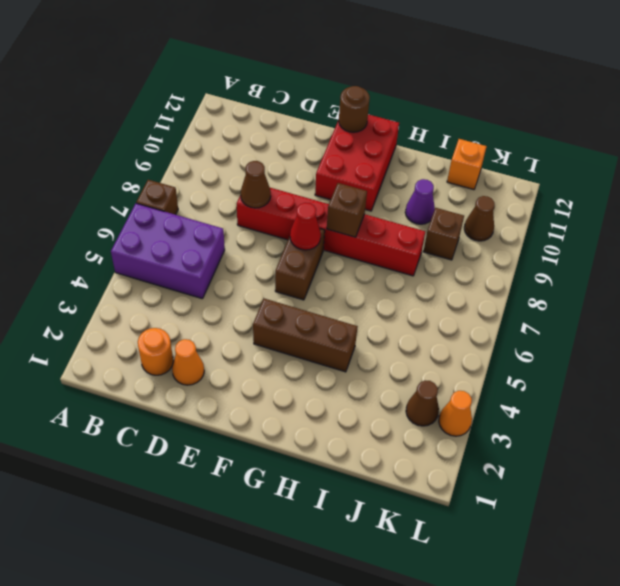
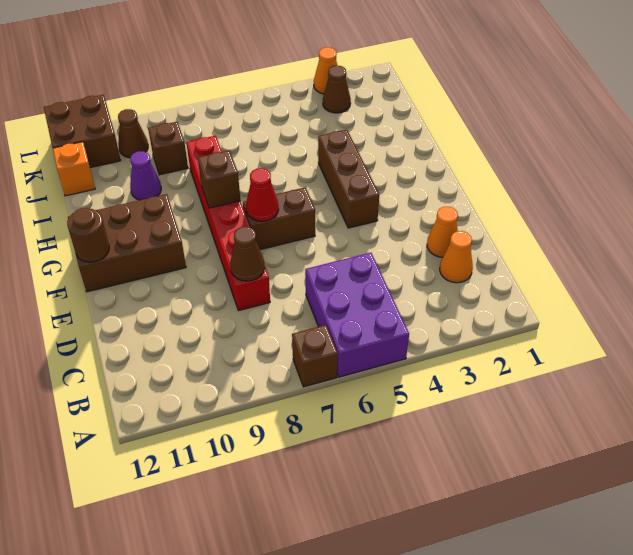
orange round brick C2 level 1 -> orange cone C2 level 1
red brick F10:G12 level 1 -> brown brick F10:G12 level 1
none -> brown brick K11:L12 level 1

